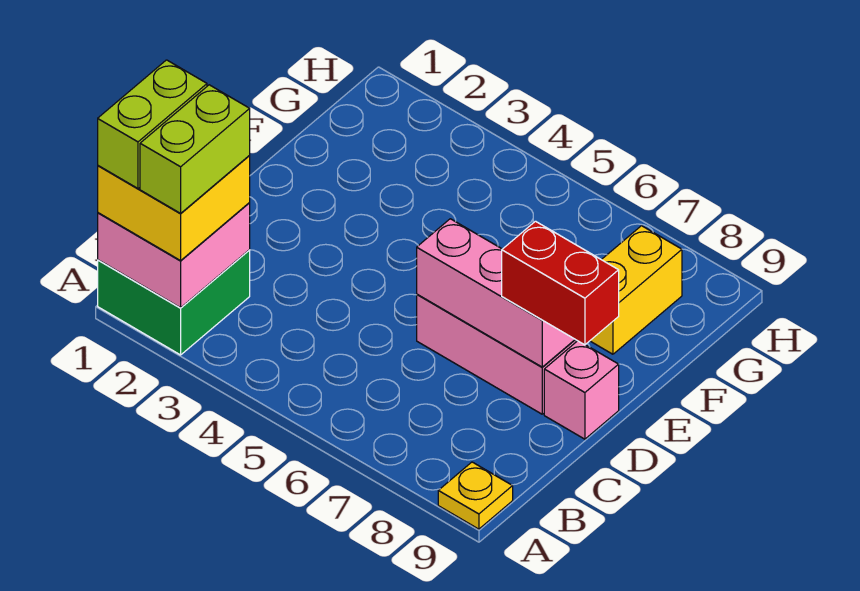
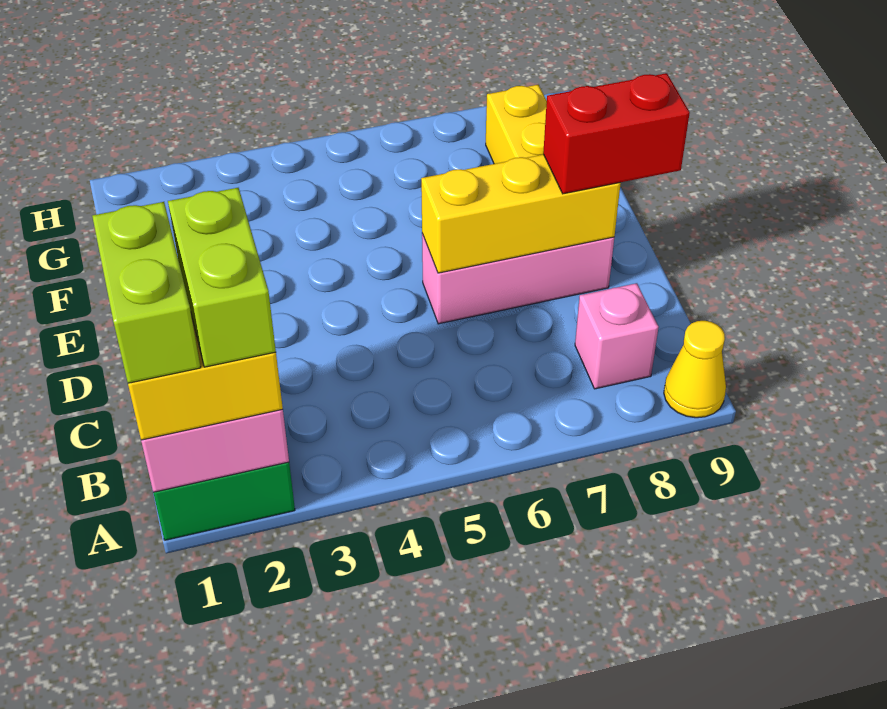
yellow plate A9 level 1 -> yellow cone A9 level 1
pink brick D6:D8 level 2 -> yellow brick D6:D8 level 2
pink brick D9 level 1 -> pink brick B8 level 1

